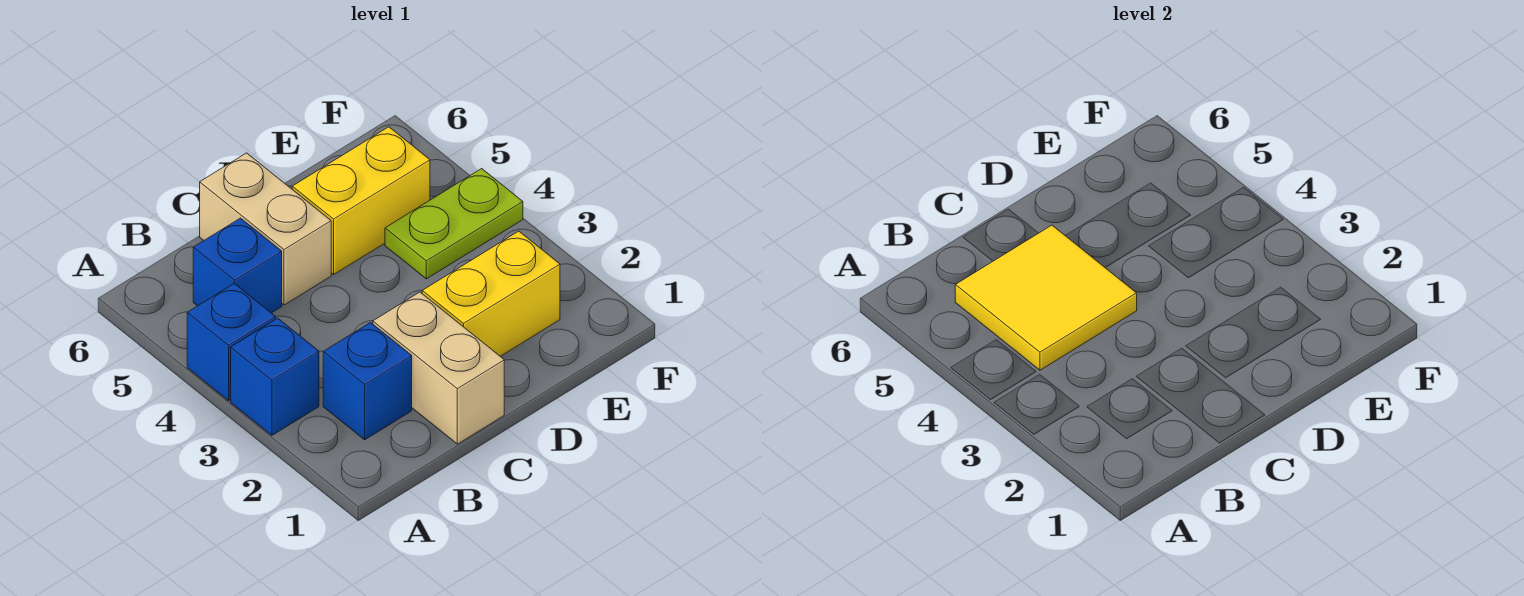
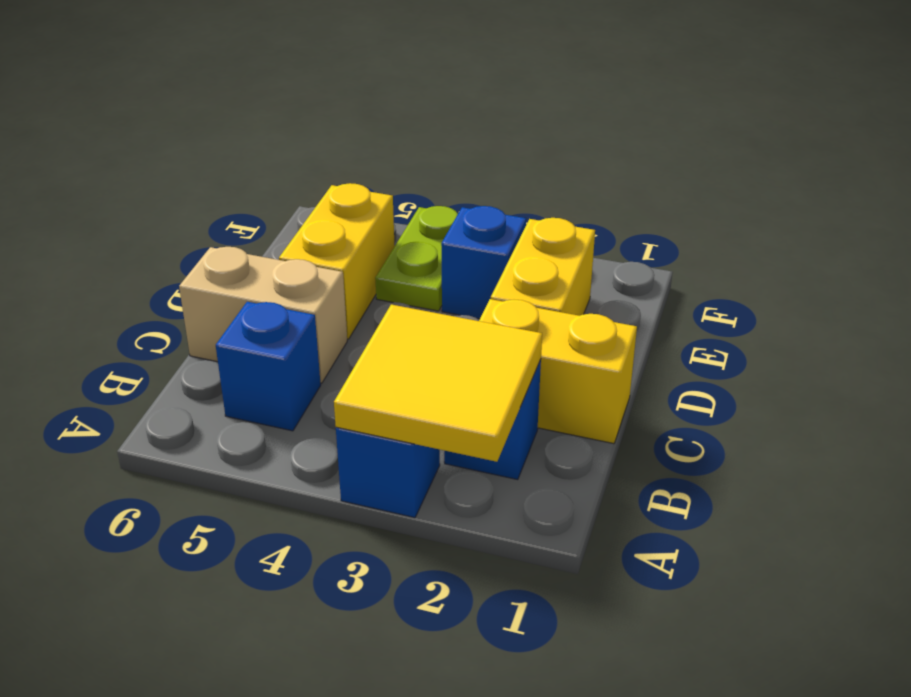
blue brick A4 level 1 -> blue brick E3 level 1
yellow tile B4:C5 level 2 -> yellow tile A2:B3 level 2
tan brick C1:C2 level 1 -> yellow brick C1:C2 level 1

